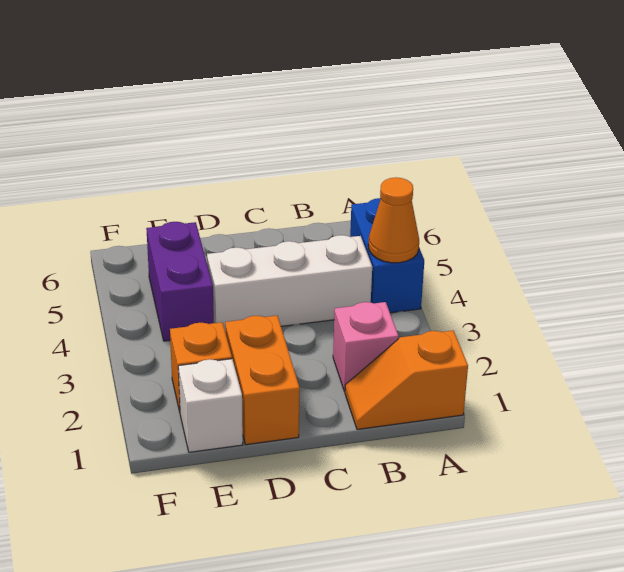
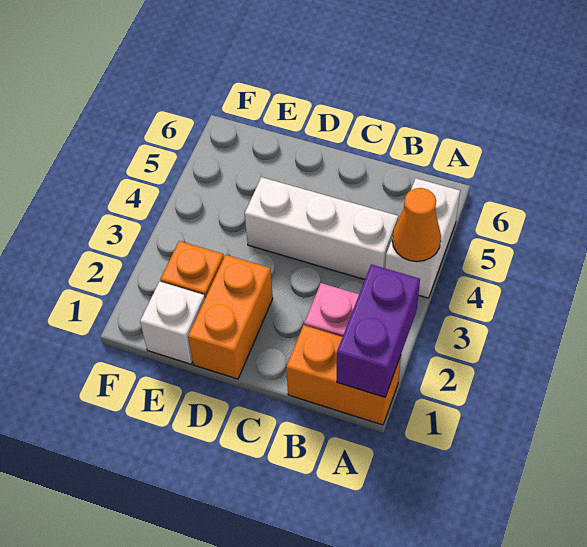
orange slope A1:B1 level 1 top A -> orange brick A1:B1 level 1
blue brick A4:A5 level 1 -> white brick A4:A5 level 1
purple brick E4:E5 level 1 -> purple brick A1:A2 level 2

